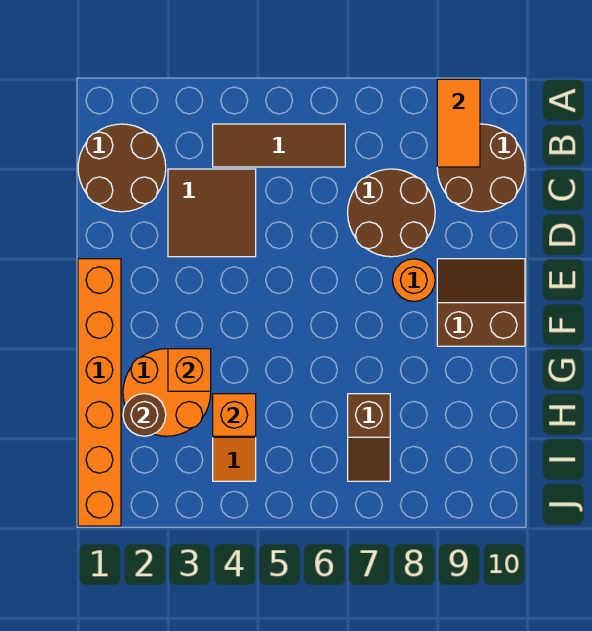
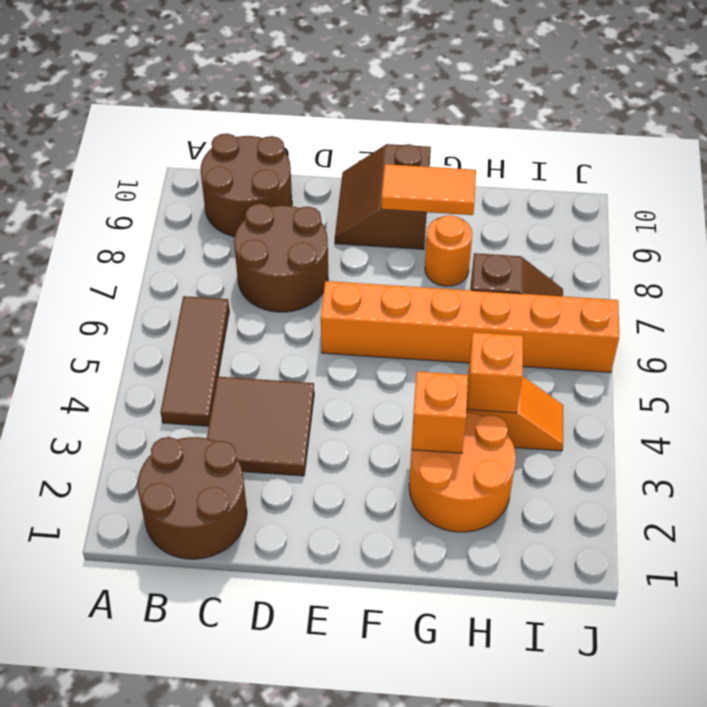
orange tile A9:B9 level 2 -> orange tile F9:G9 level 2
orange brick E1:J1 level 1 -> orange brick E6:J6 level 1
orange round brick E8 level 1 -> orange round brick G8 level 1
brown round brick H2 level 2 -> none

